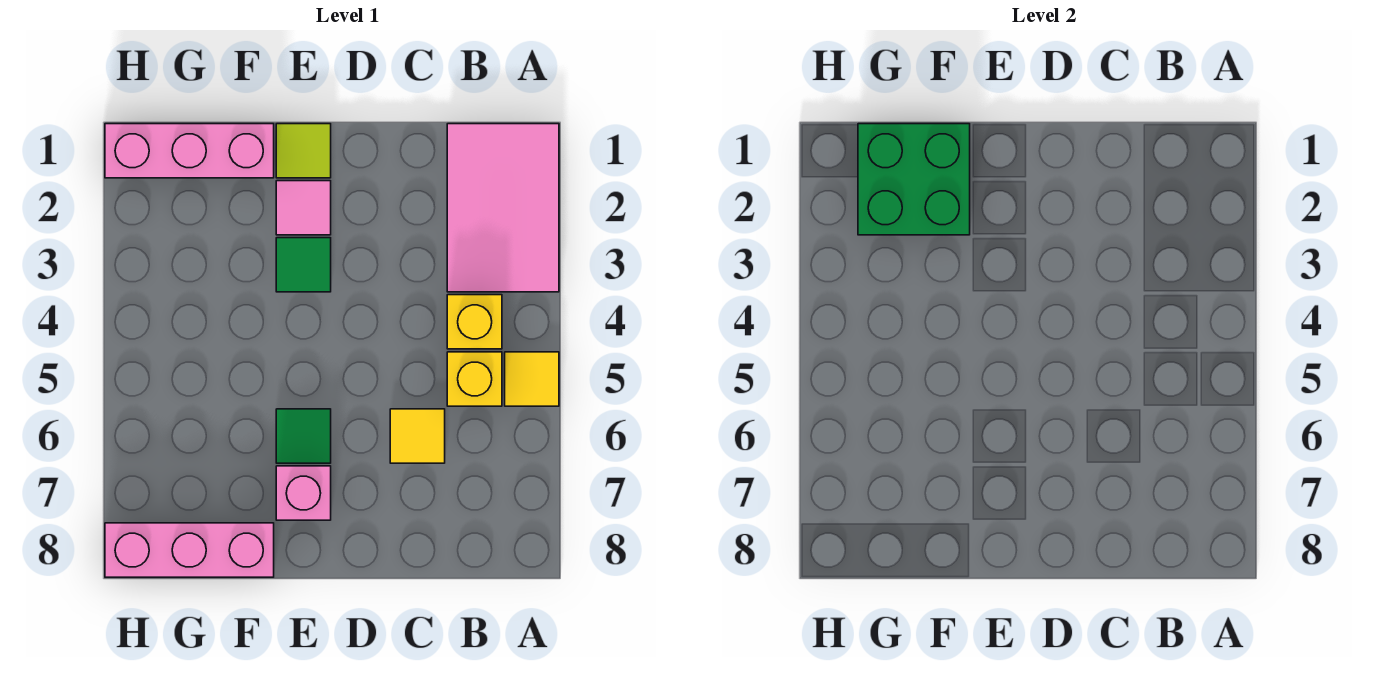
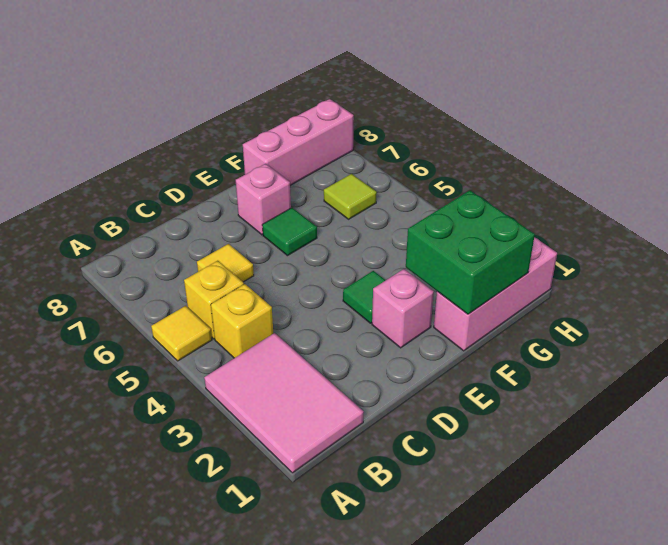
lime tile E1 level 1 -> lime tile G6 level 1
pink tile E2 level 1 -> pink brick E2 level 1

